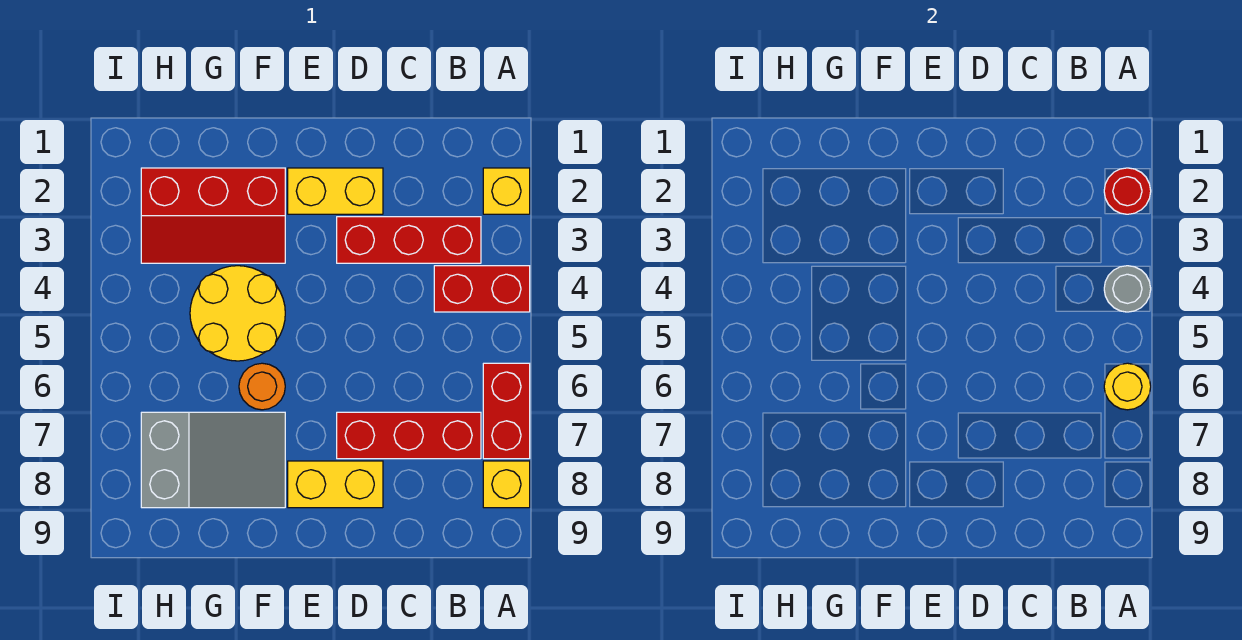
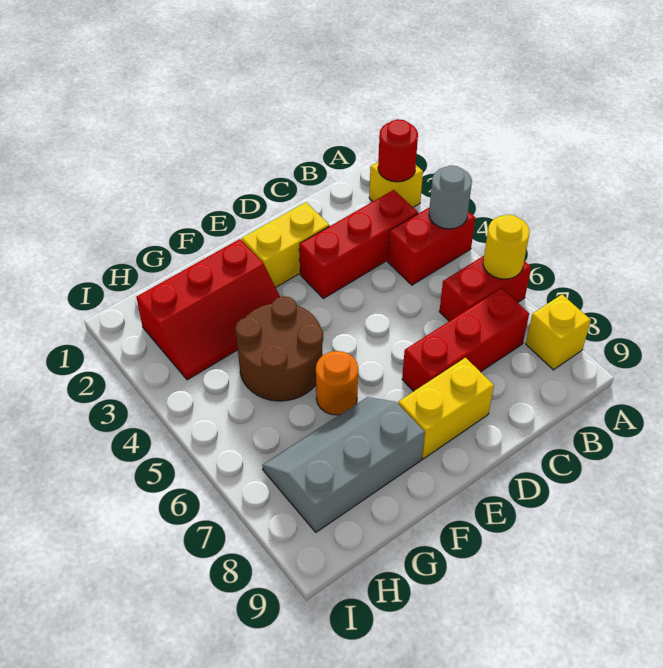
red brick A6:A7 level 1 -> red brick A6:B6 level 1
yellow round brick F4:G5 level 1 -> brown round brick F4:G5 level 1
grey slope F7:H8 level 1 top H -> grey slope F7:H8 level 1 top 8

